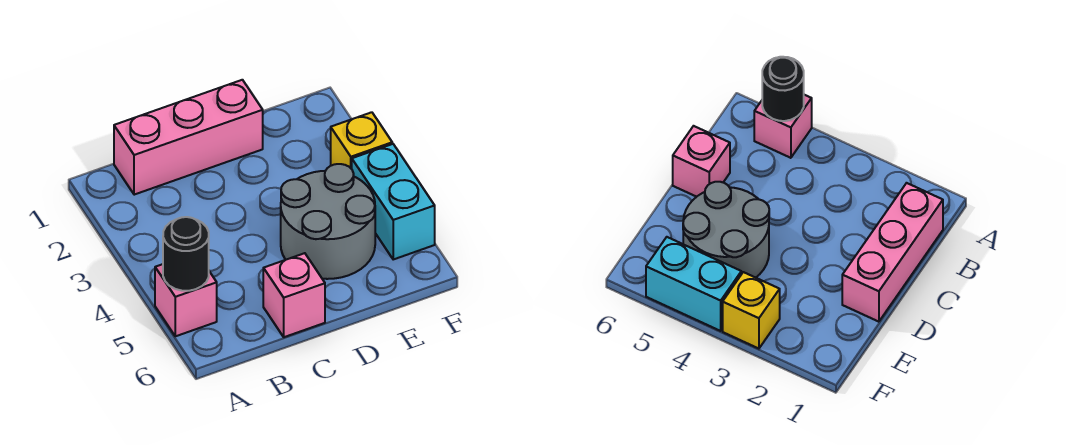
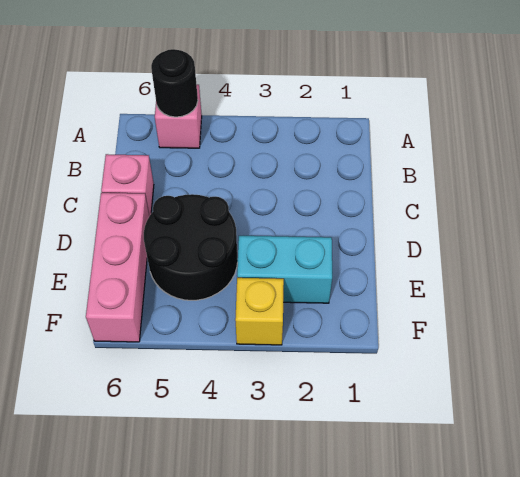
pink brick B1:D1 level 1 -> pink brick D6:F6 level 1
grey round brick D4:E5 level 1 -> black round brick D4:E5 level 1
cyan brick F4:F5 level 1 -> cyan brick E2:E3 level 1

